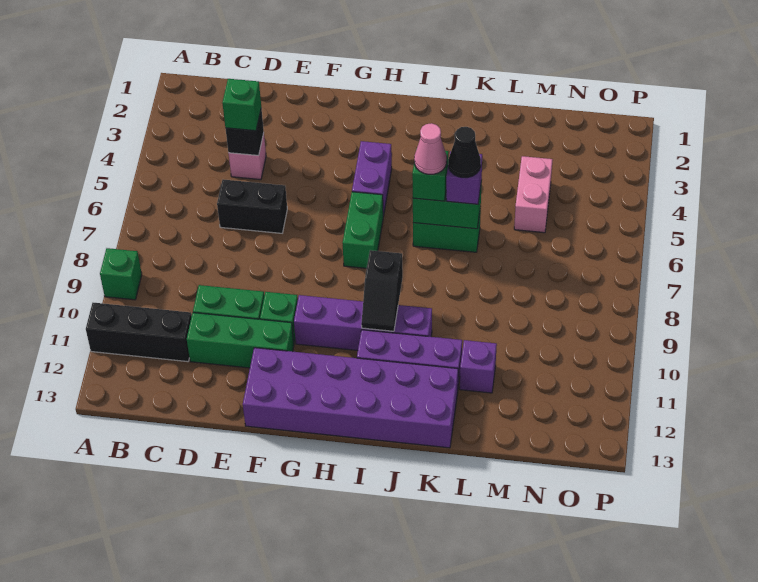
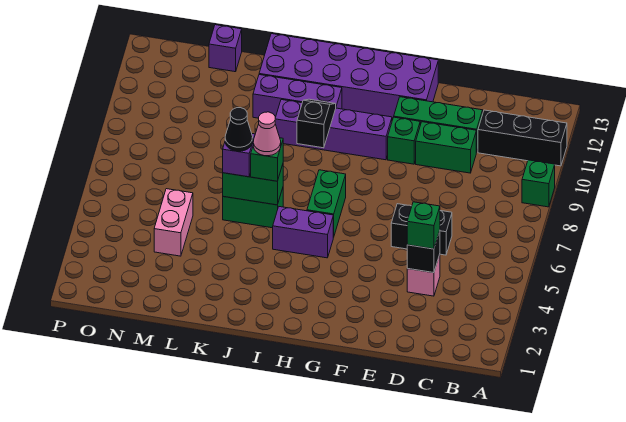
purple brick H4:H5 level 1 -> purple brick H5:I5 level 1
purple brick L11 level 1 -> purple brick M13 level 1

